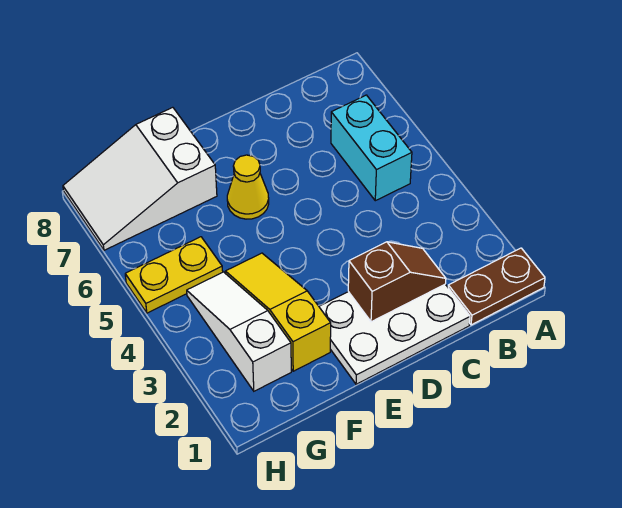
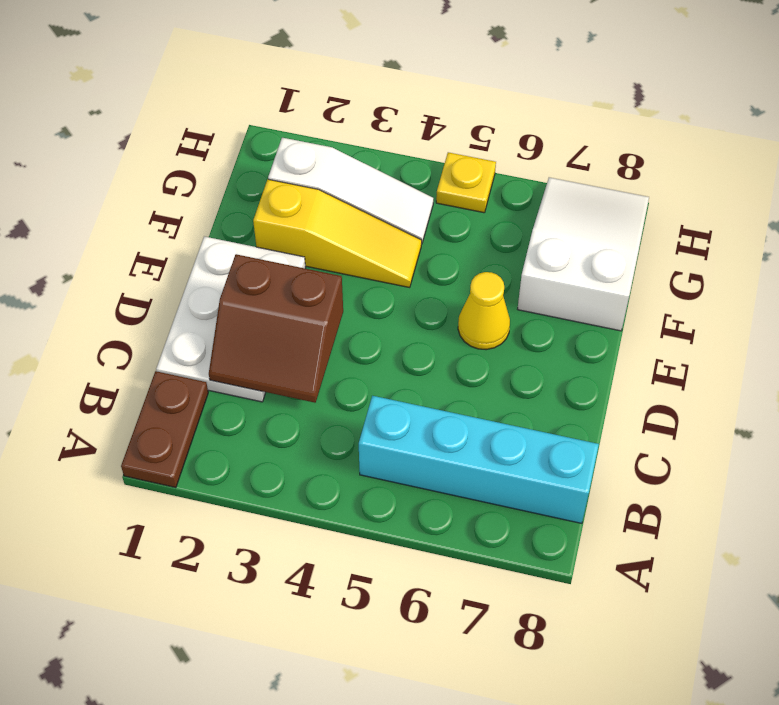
cyan brick B5:B6 level 1 -> cyan brick B5:B8 level 1
brown slope C2:D2 level 2 top D -> brown slope C2:D3 level 2 top D
yellow plate G5:H5 level 1 -> yellow plate H5 level 1

